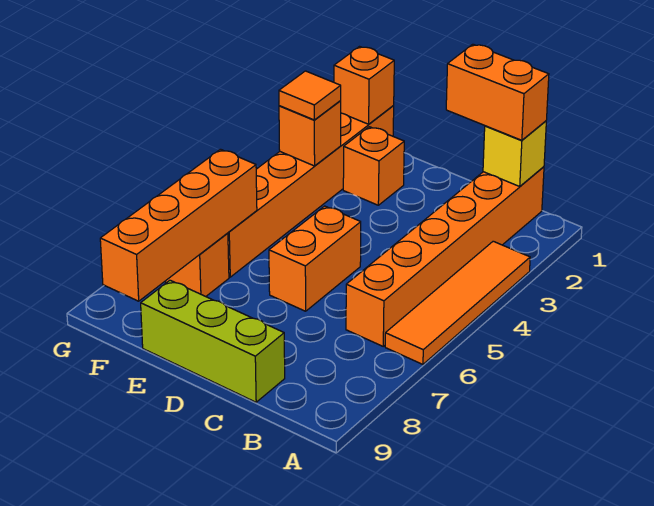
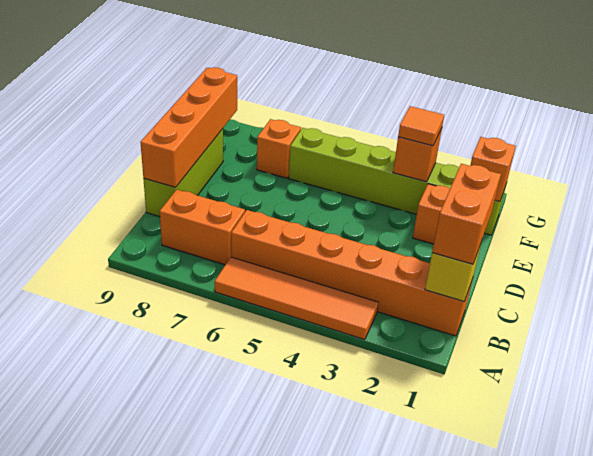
orange brick D5:D6 level 1 -> orange brick B7:B8 level 1
orange brick F1:F6 level 1 -> lime brick F1:F6 level 1
orange brick F6:F9 level 2 -> orange brick C9:F9 level 2

